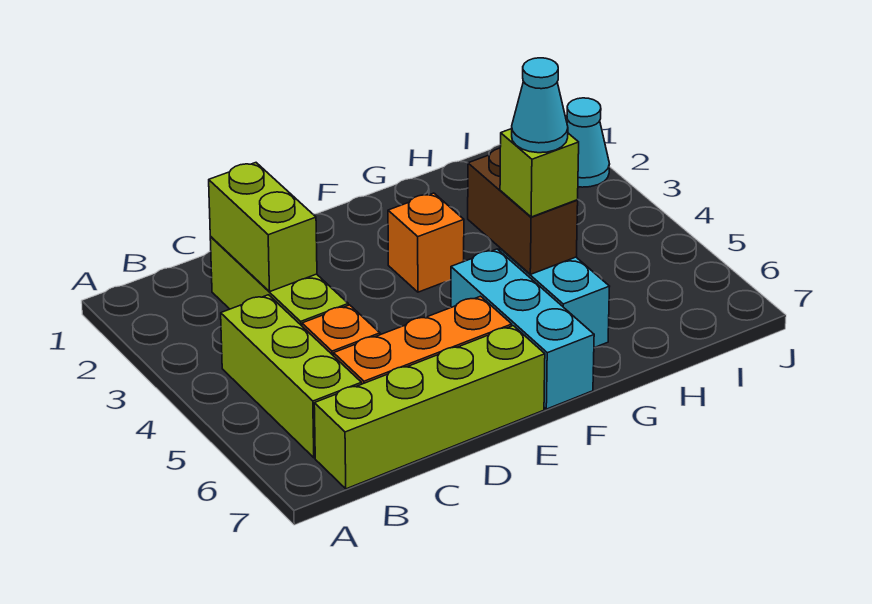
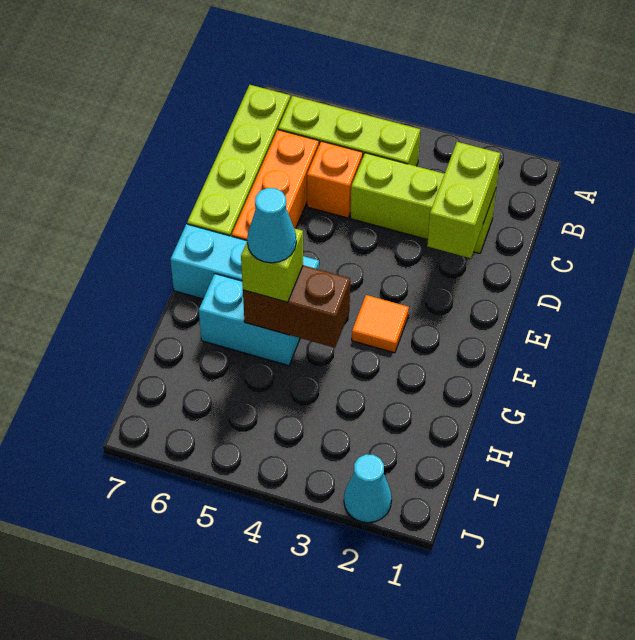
lime brick C2:C3 level 2 -> lime brick C2:D2 level 2
orange brick F3 level 1 -> orange tile F3 level 1

